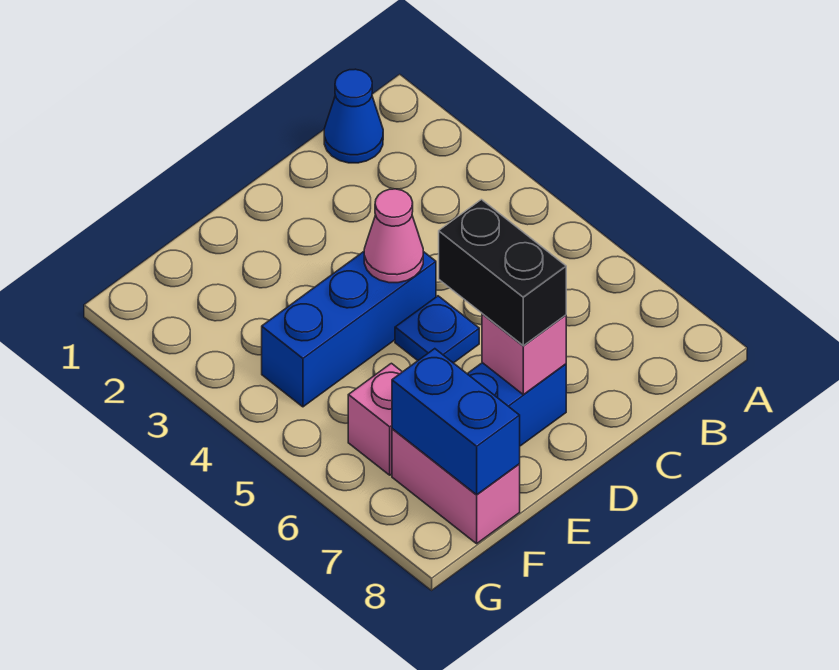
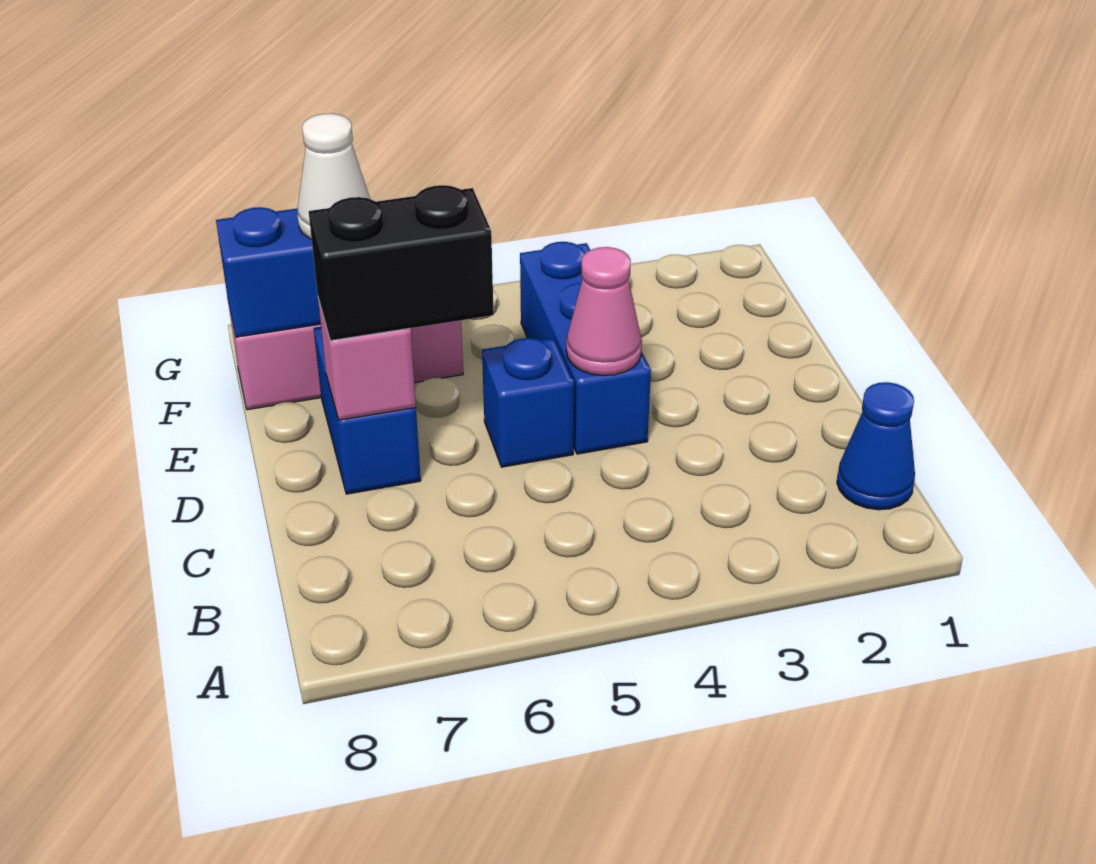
blue plate D5 level 1 -> blue brick D5 level 1
none -> white cone F7 level 3

